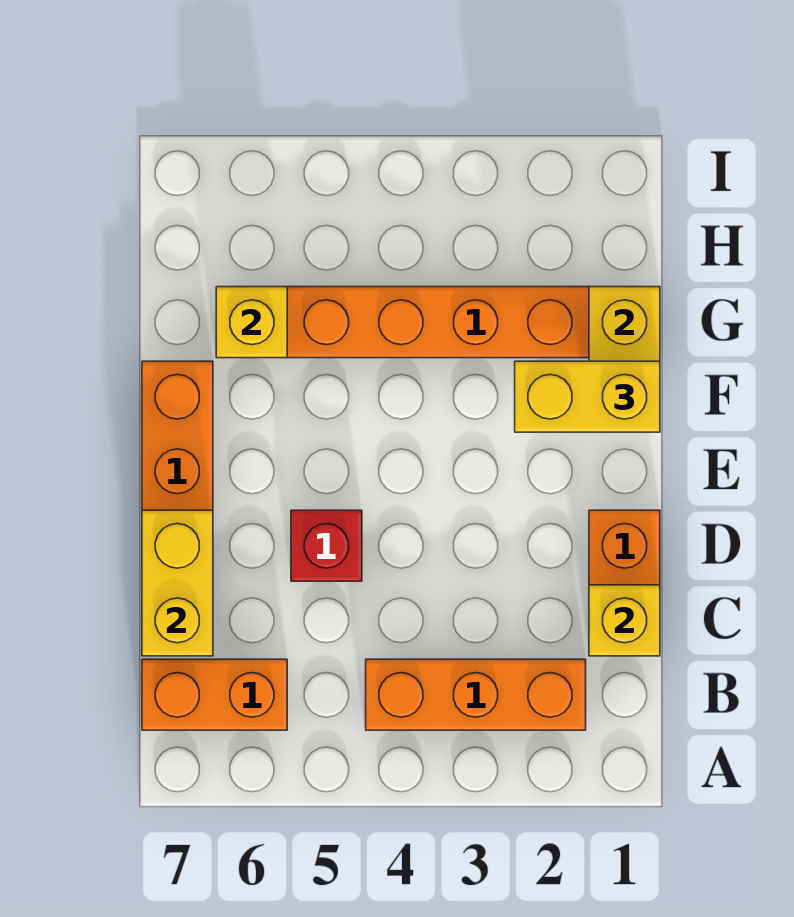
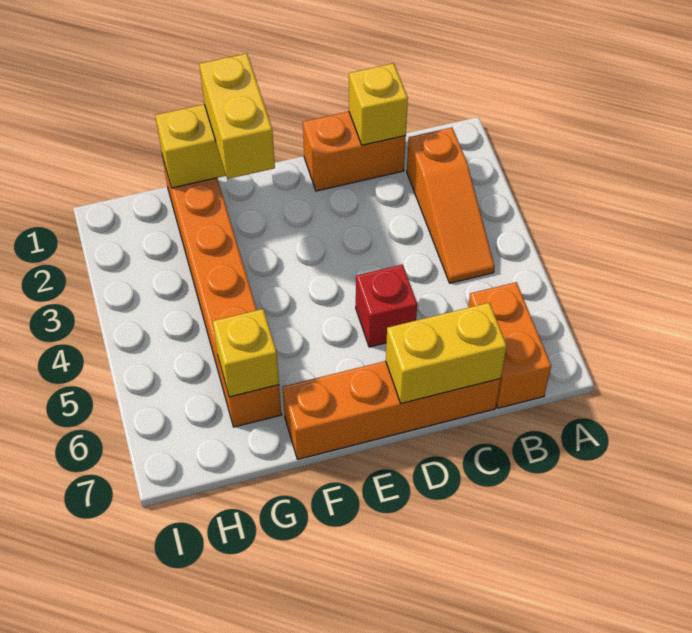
orange brick B2:B4 level 1 -> orange slope B2:B4 level 1 top 2

